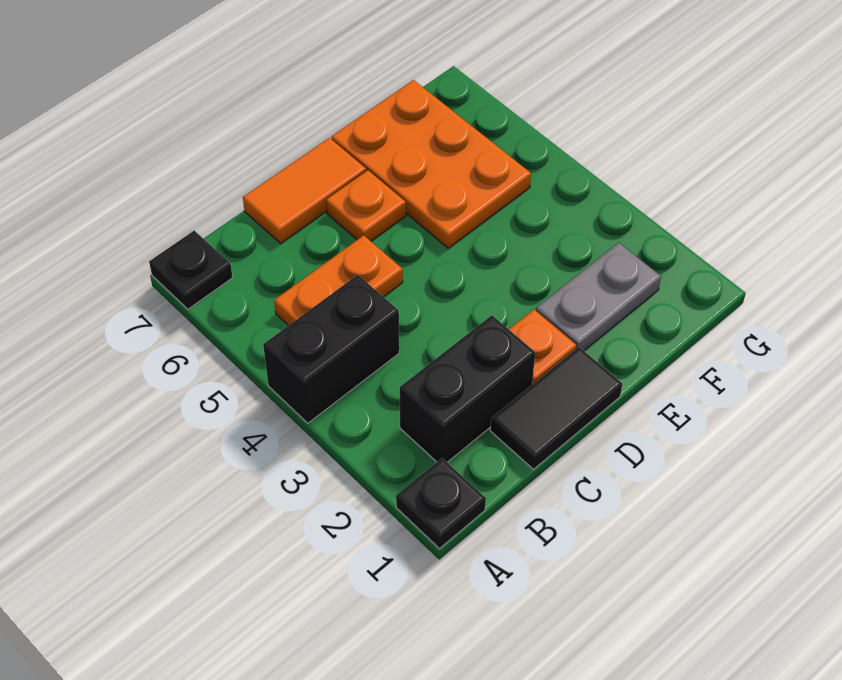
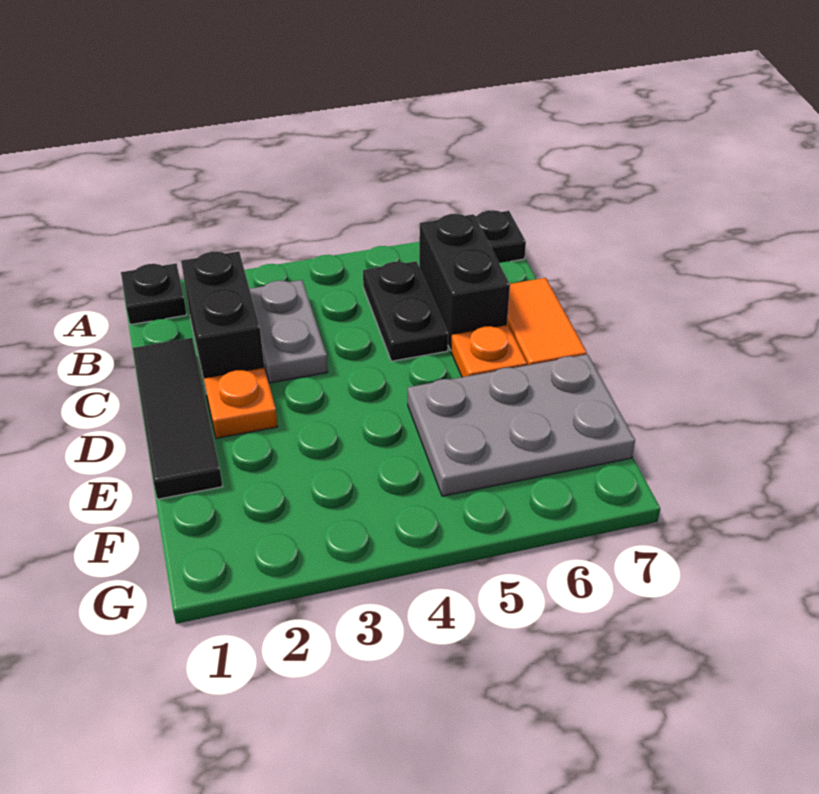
black brick A4:B4 level 1 -> black brick B6:C6 level 1
orange plate B5:C5 level 1 -> black plate B5:C5 level 1
black tile C1:D1 level 1 -> black tile C1:E1 level 1
grey plate E2:F2 level 1 -> grey plate B3:C3 level 1
orange plate E5:F7 level 1 -> grey plate E5:F7 level 1

